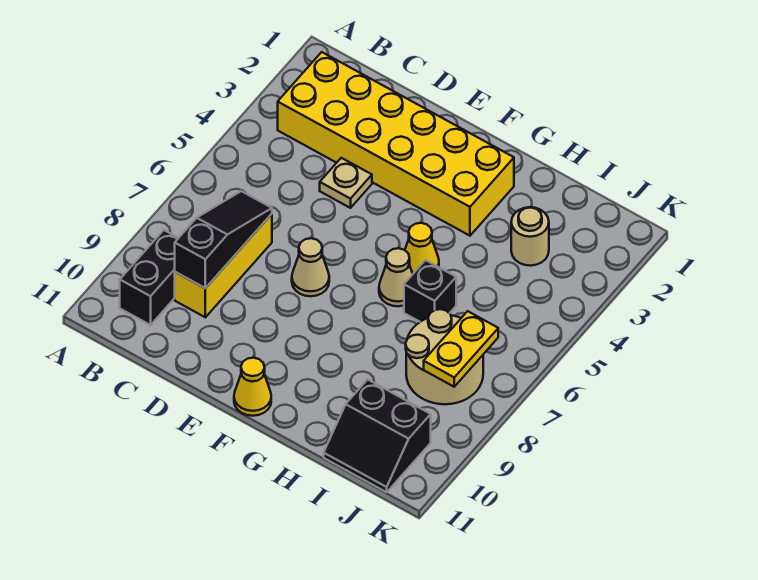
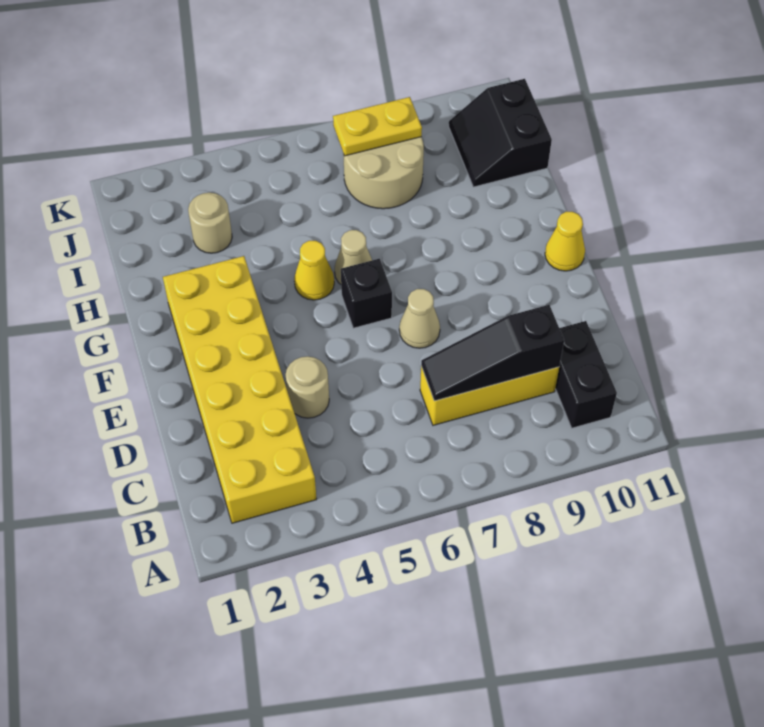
black brick B9:B10 level 1 -> black brick B10:C10 level 1
tan plate D4 level 1 -> tan round brick D4 level 1
black brick H6 level 1 -> black brick F6 level 1
black slope I10:J11 level 1 top 10 -> black slope I10:J11 level 1 top 11

